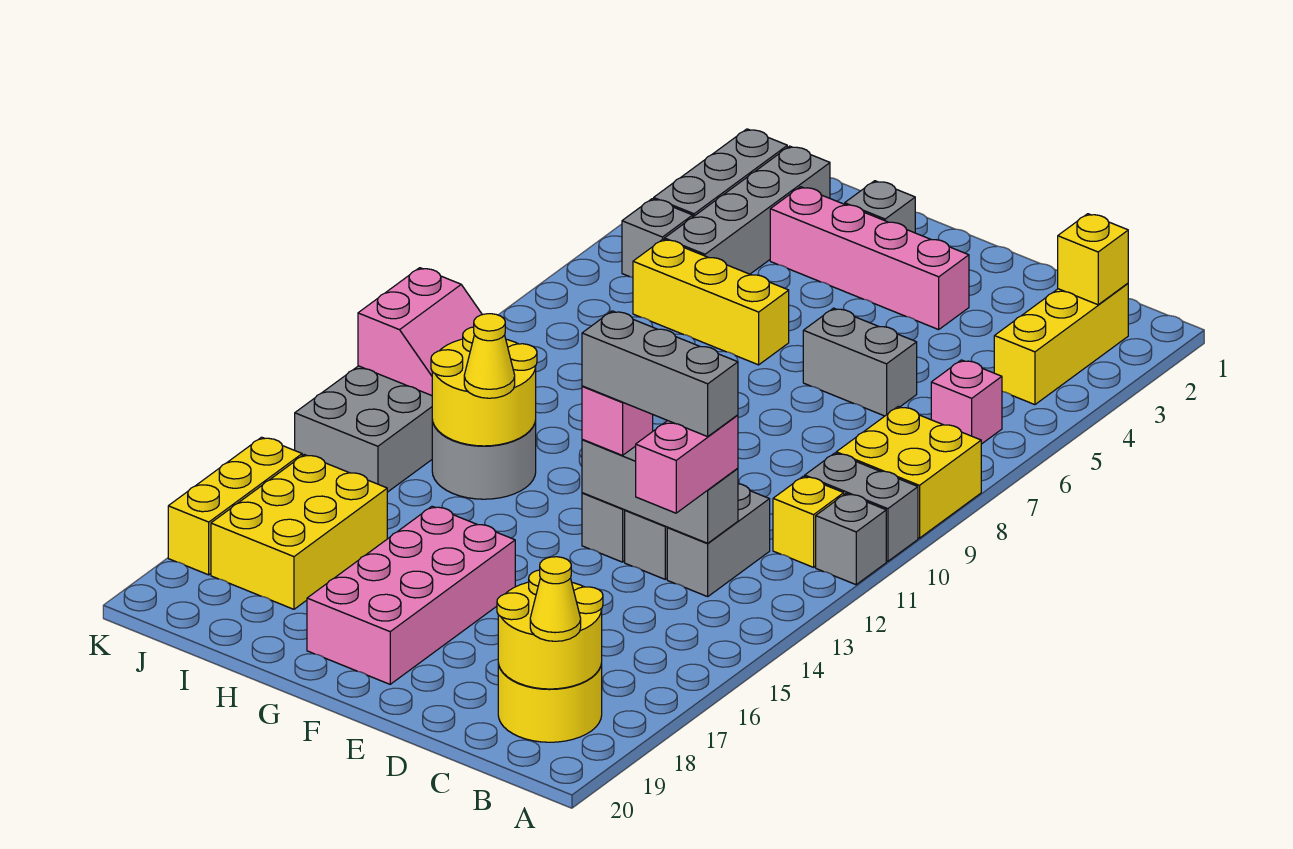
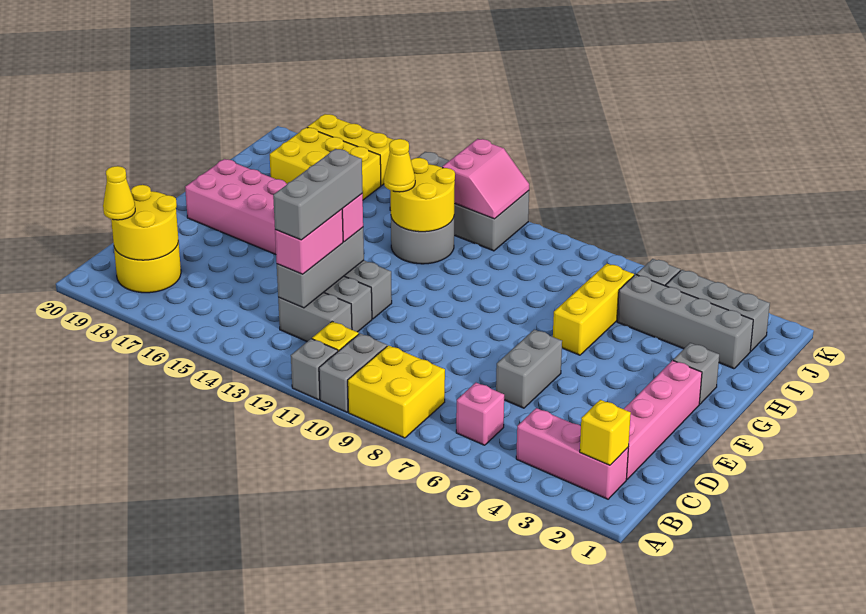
yellow brick B2:B4 level 1 -> pink brick B2:B4 level 1
pink brick C13:C14 level 3 -> pink brick C13:D13 level 3
pink brick E3:H3 level 1 -> pink brick C2:F2 level 1
pink slope J11:K12 level 2 top K -> pink slope J11:K12 level 2 top 12

